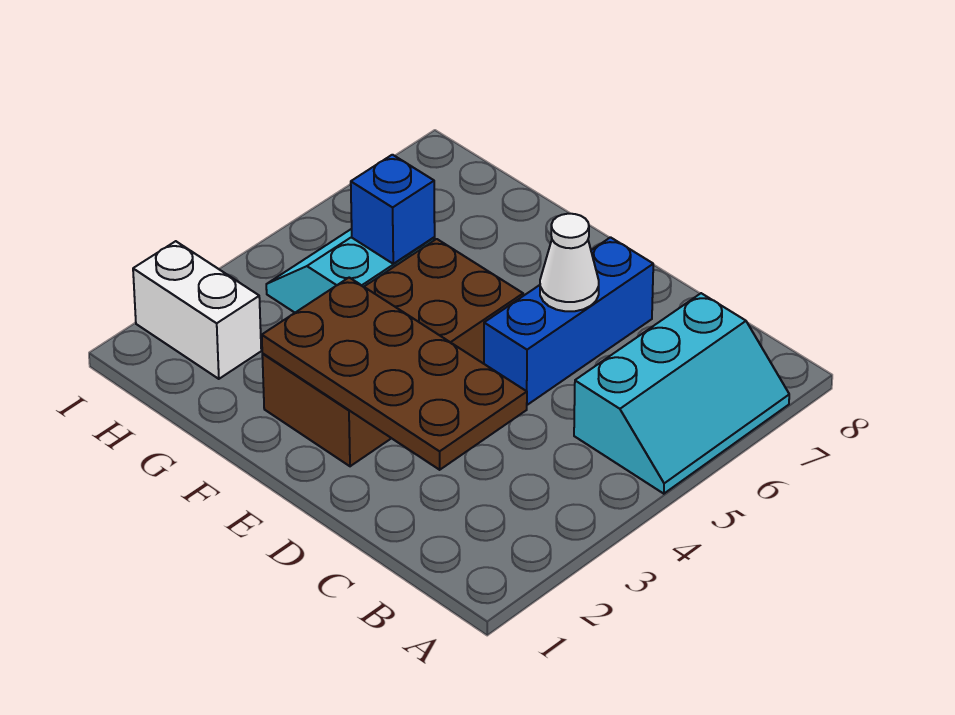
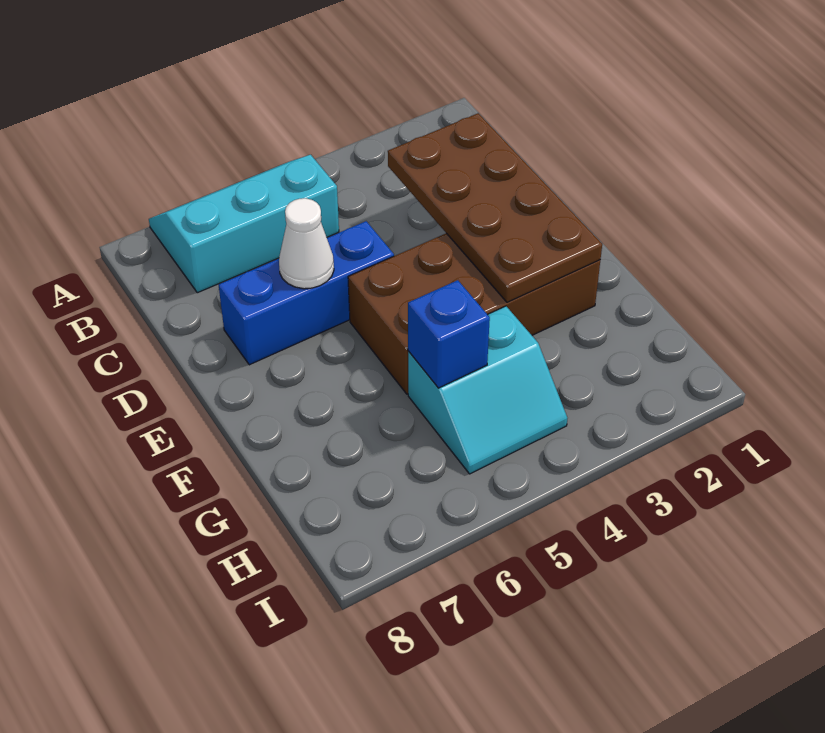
white brick H2:I2 level 1 -> none

